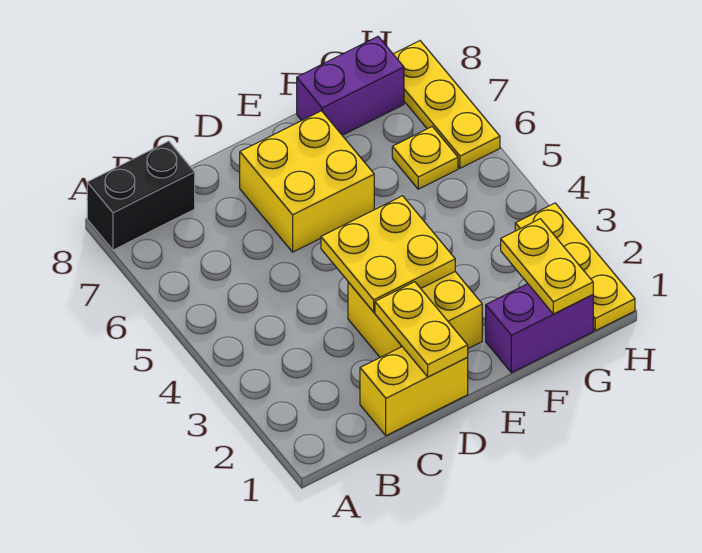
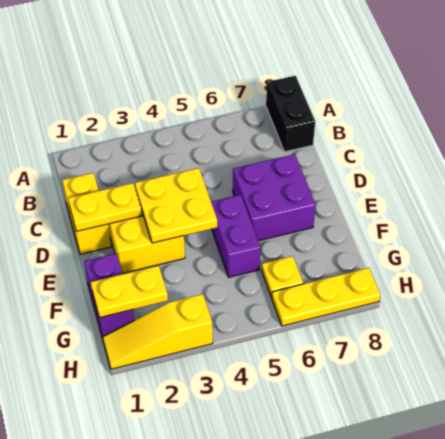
yellow brick D6:E7 level 1 -> purple brick D6:E7 level 1
purple brick F8:G8 level 1 -> purple brick E5:F5 level 1
yellow plate H1:H3 level 1 -> yellow slope H1:H3 level 1 top 3

